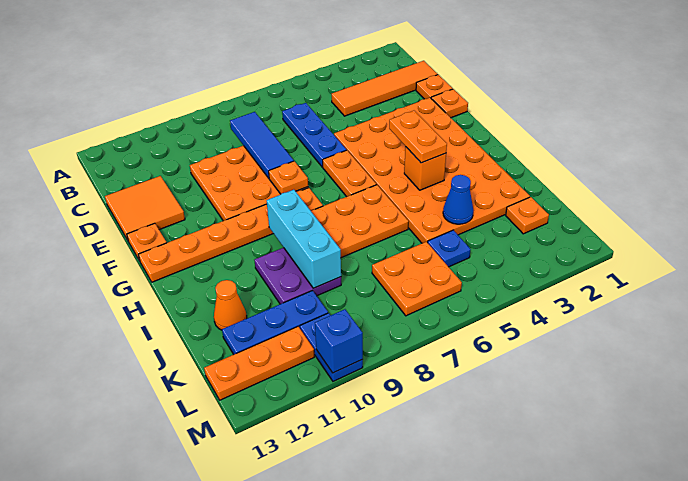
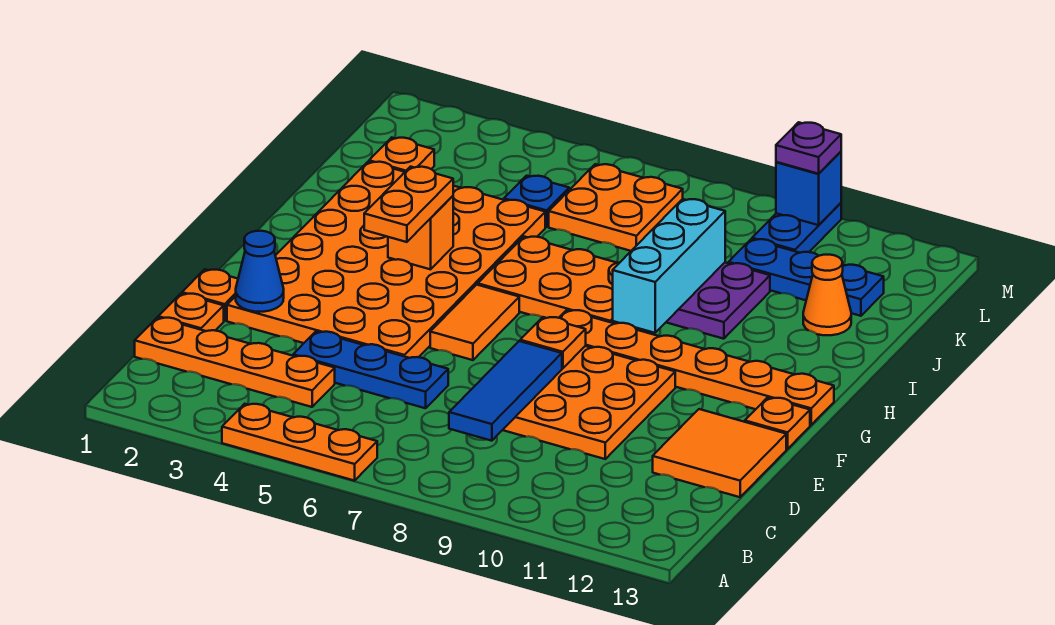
orange tile C1:C4 level 1 -> orange plate C1:C4 level 1
blue plate C6:E6 level 1 -> blue plate D4:D6 level 1
orange plate F6:G6 level 1 -> orange tile F6:G6 level 1
blue cone J4 level 2 -> blue cone E2 level 2
orange plate L11:L13 level 1 -> orange plate A4:A6 level 1
none -> purple plate M10 level 3

